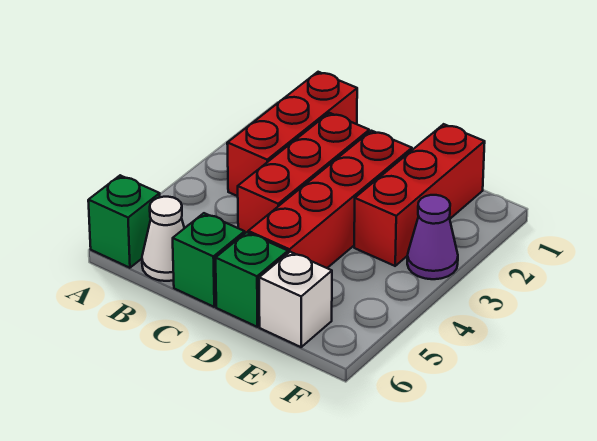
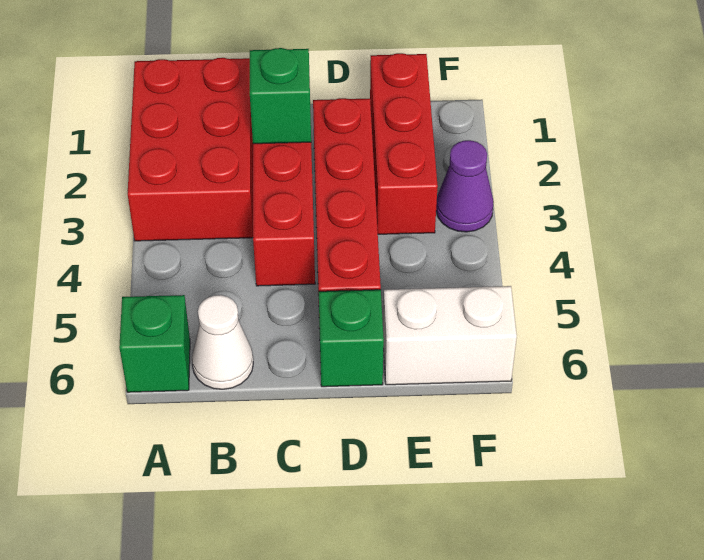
red brick B1:B3 level 1 -> red brick A1:B3 level 1
green brick C6 level 1 -> green brick C2 level 2
white brick E6 level 1 -> white brick E6:F6 level 1

